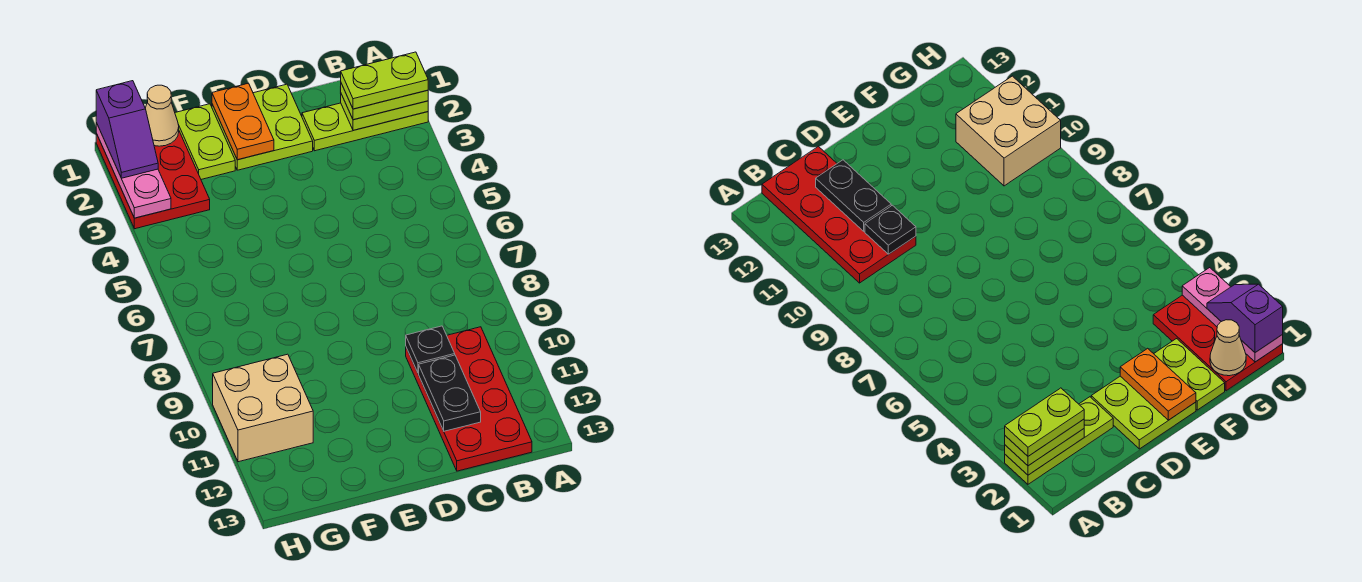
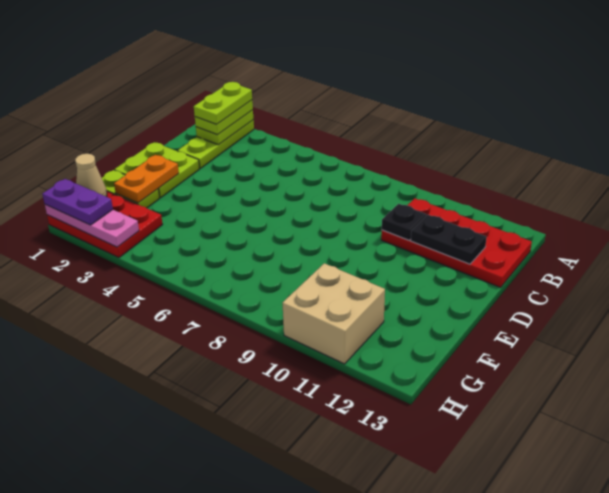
orange plate E1:E2 level 2 -> orange plate E2:F2 level 2
purple slope H1:H2 level 3 top 1 -> purple plate H1:H2 level 3

